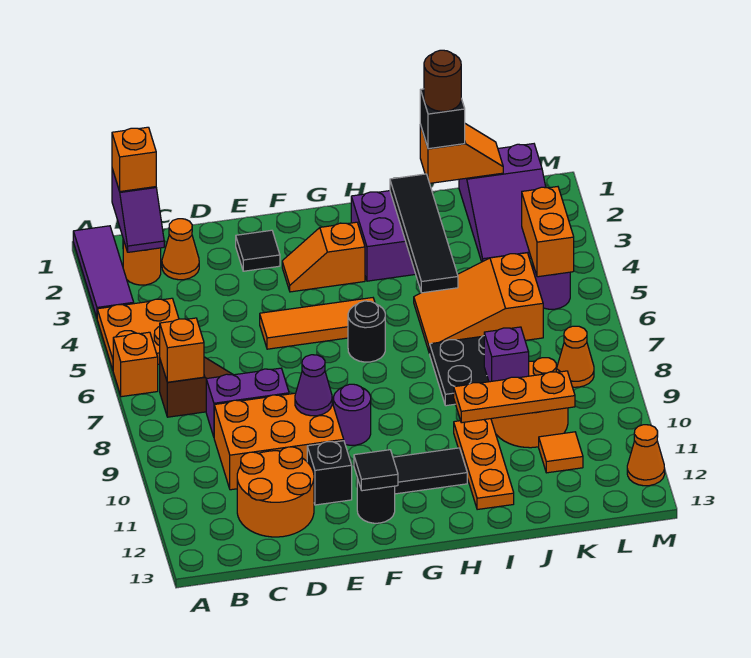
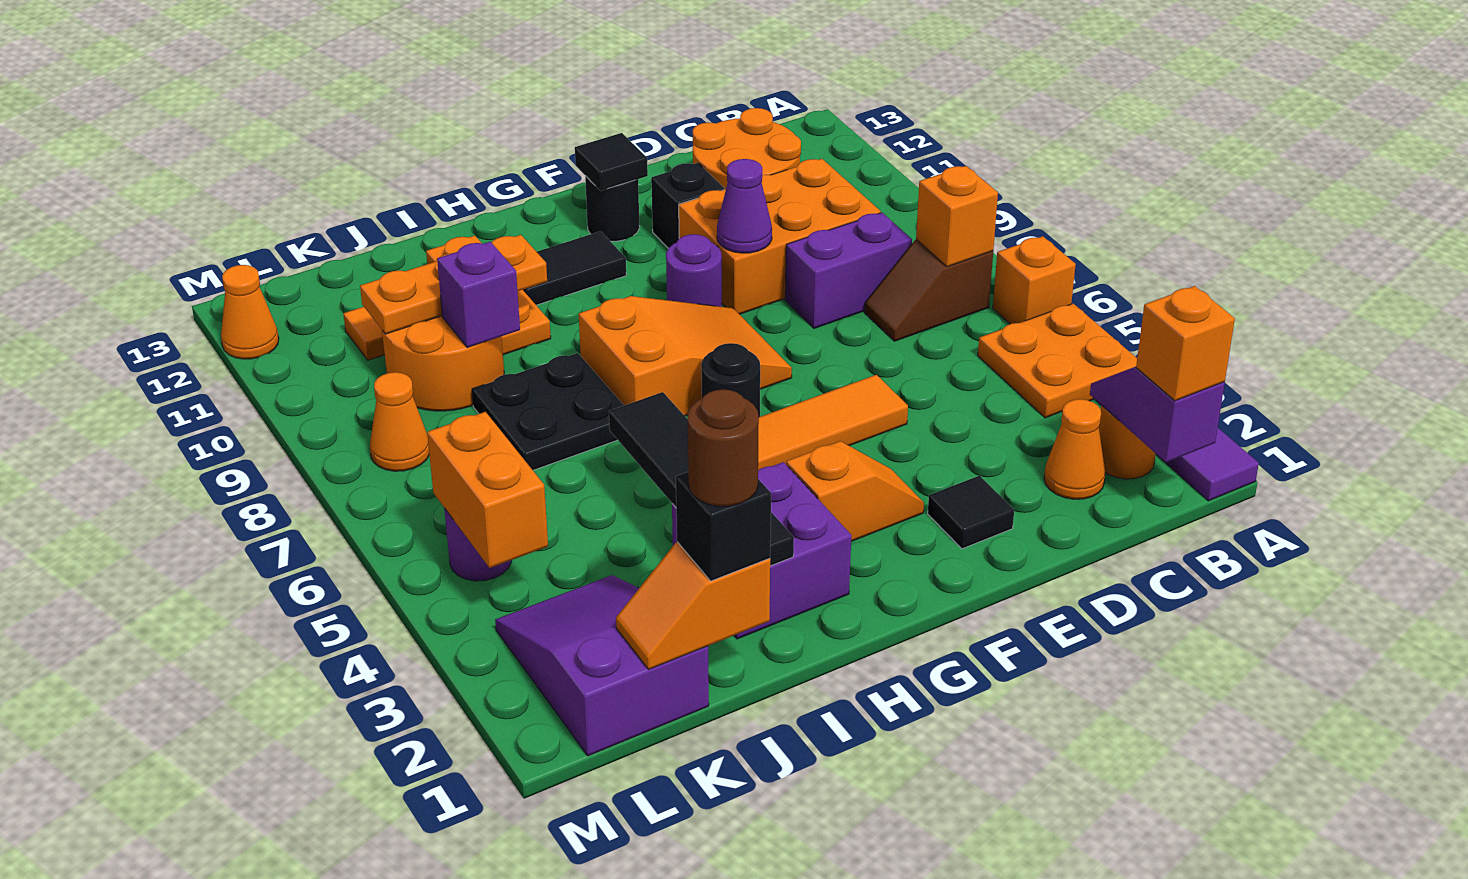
orange slope I5:K6 level 1 top K -> orange slope F7:H8 level 1 top H

